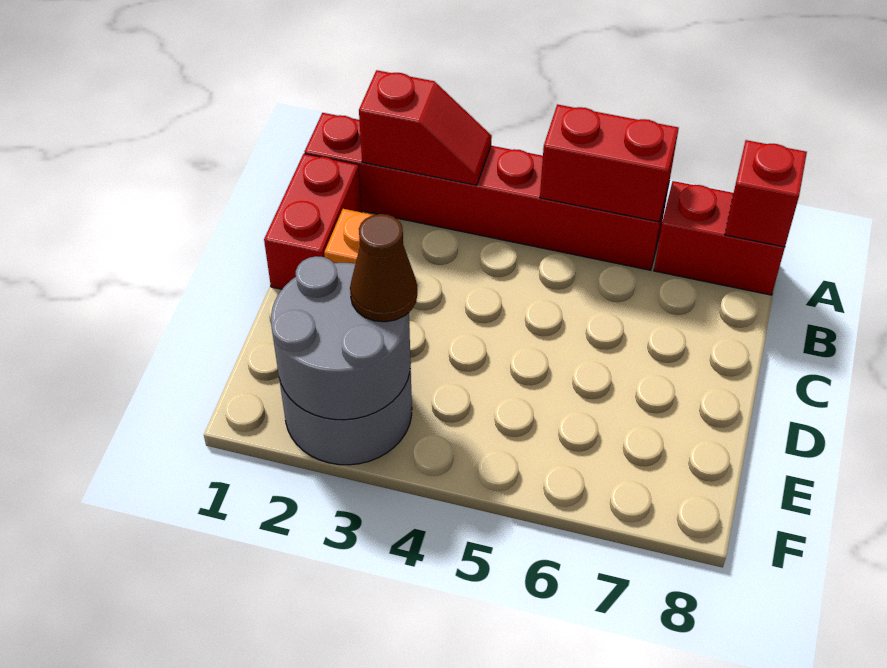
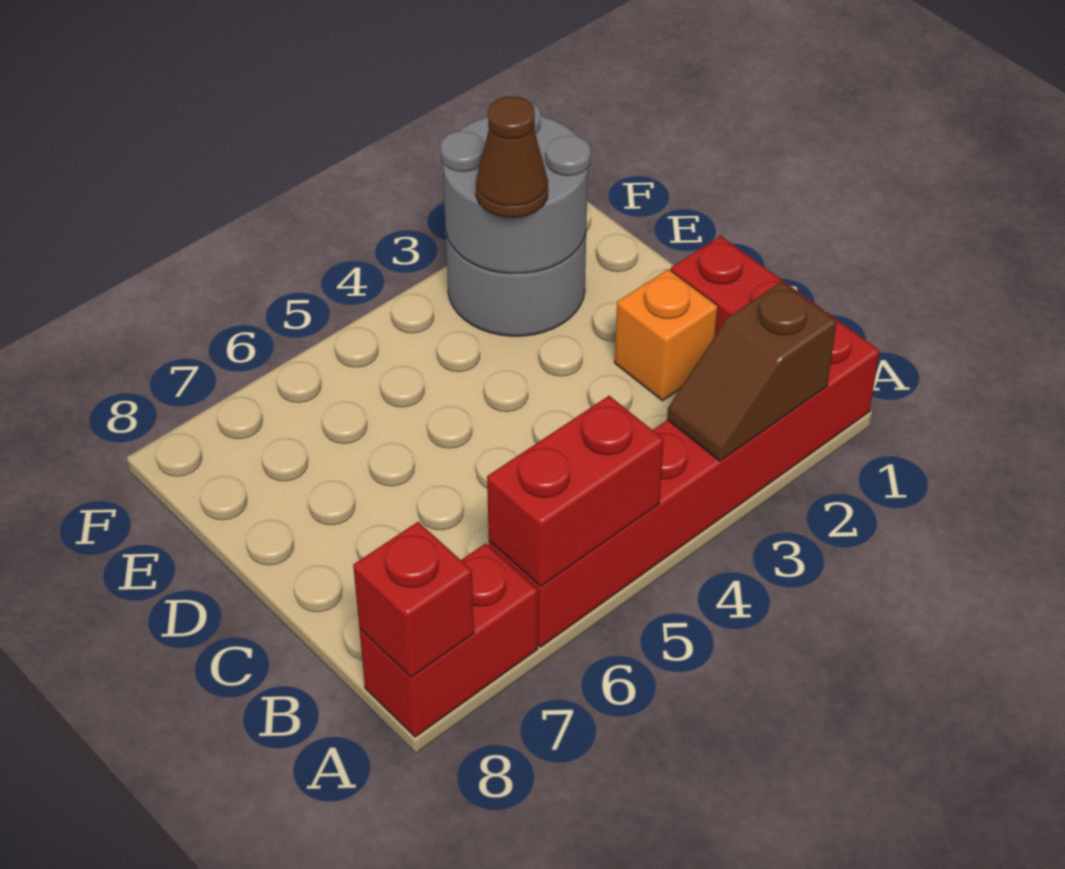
red slope A2:A3 level 2 top 2 -> brown slope A2:A3 level 2 top 2

